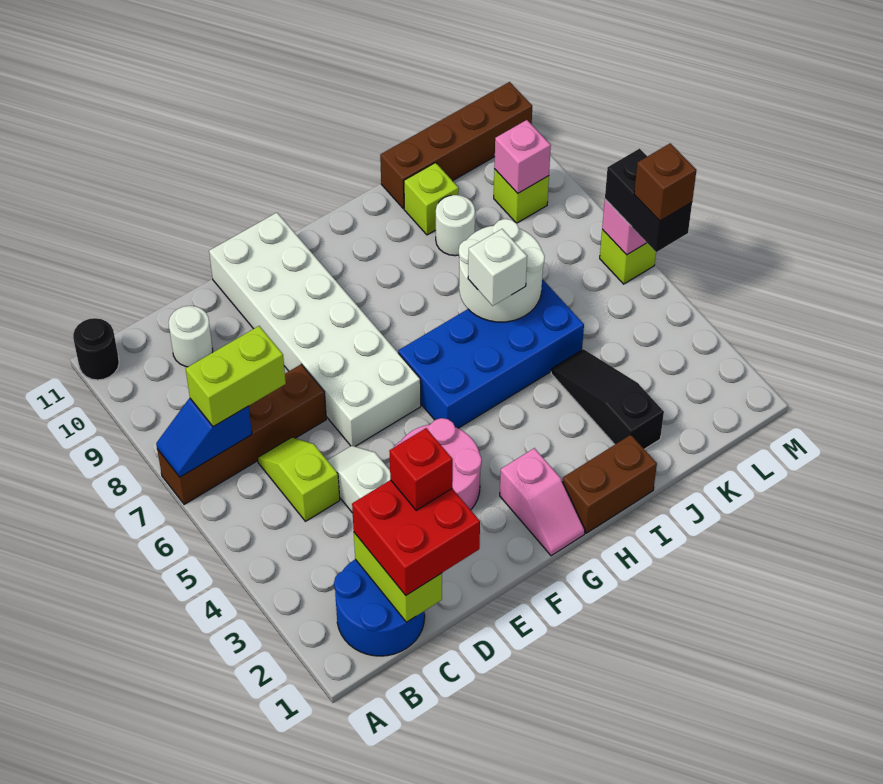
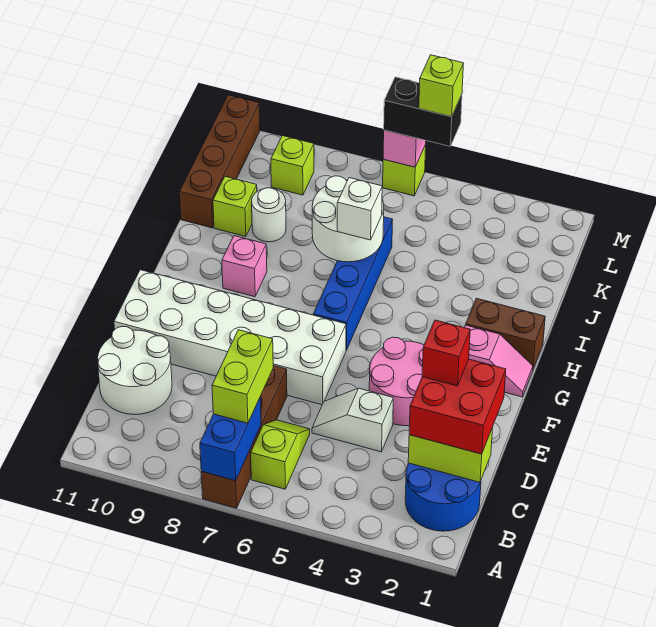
blue slope A7:B7 level 2 top B -> blue brick A7:B7 level 2
black round brick A11 level 1 -> none
lime slope C5:C6 level 1 top 5 -> lime slope B6:C6 level 1 top B
white round brick C10 level 1 -> white round brick C10:D11 level 1
blue brick G5:J6 level 1 -> blue brick G6:J6 level 1
brown brick H1:I1 level 1 -> brown brick H1:H2 level 1
black slope J2:J4 level 1 top 2 -> none
pink brick L9 level 2 -> pink brick H9 level 1
brown brick M5 level 4 -> lime brick M5 level 4

